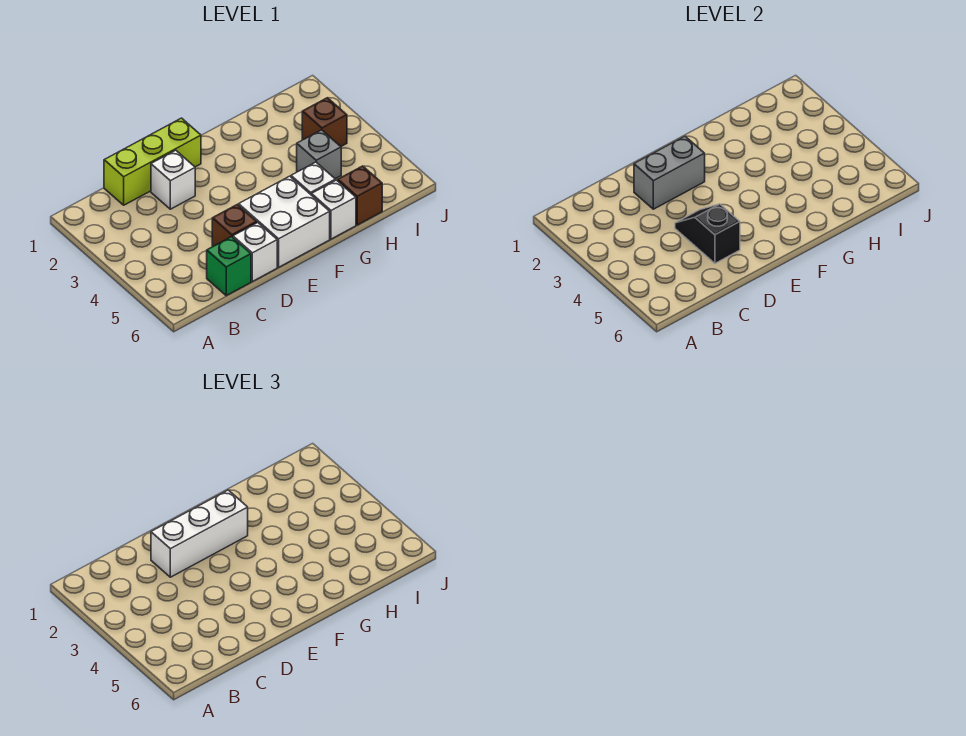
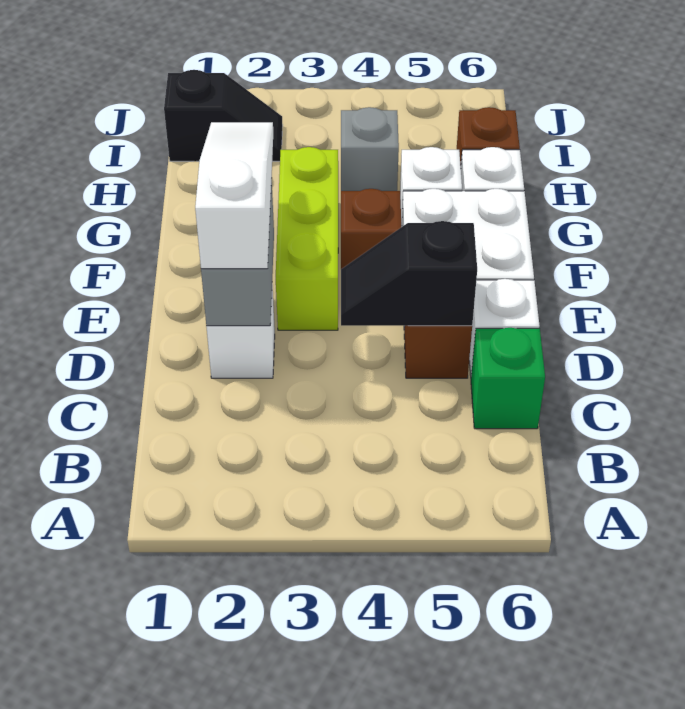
lime brick C1:E1 level 1 -> lime brick E3:G3 level 1
white brick D2:F2 level 3 -> white slope D2:F2 level 3 top D
none -> black slope I1:I2 level 1 top 1
brown brick I3 level 1 -> brown brick F4 level 1

